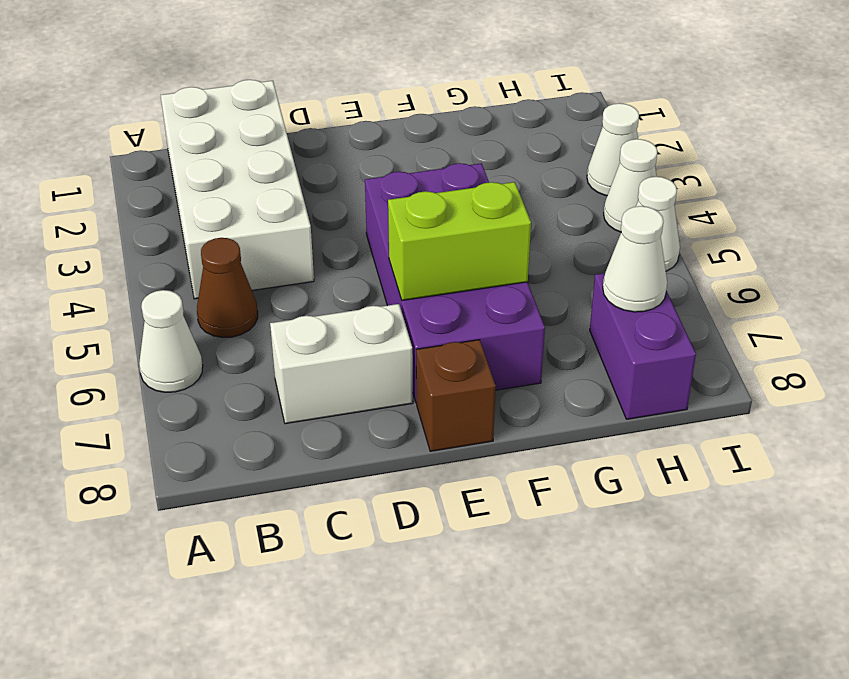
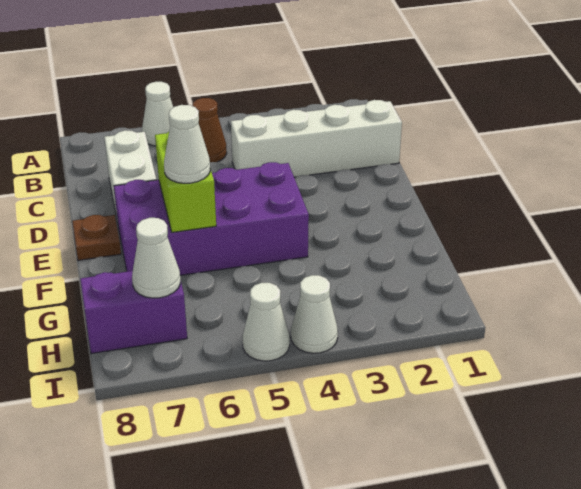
white brick B1:C4 level 1 -> white brick C1:C4 level 1
brown brick E8 level 1 -> brown plate E8 level 1
white cone I3 level 1 -> white cone F6 level 3

